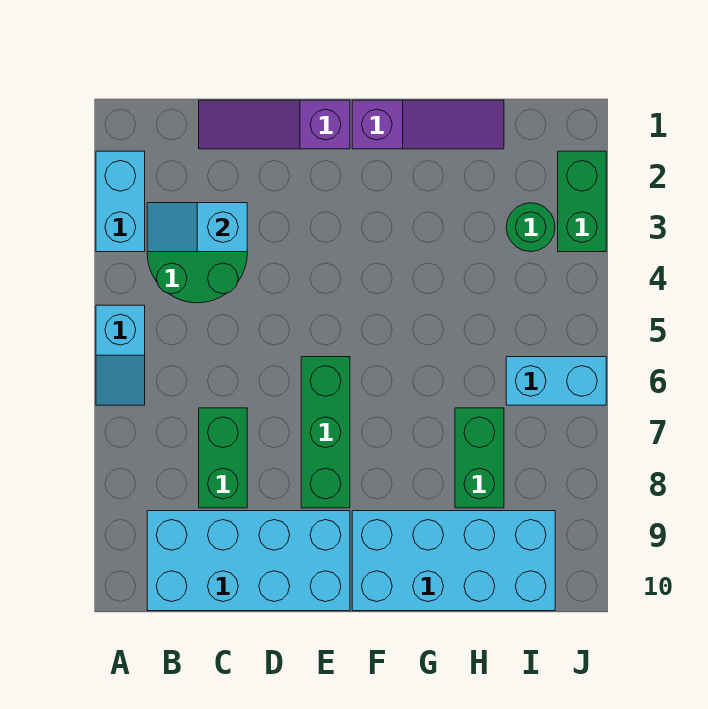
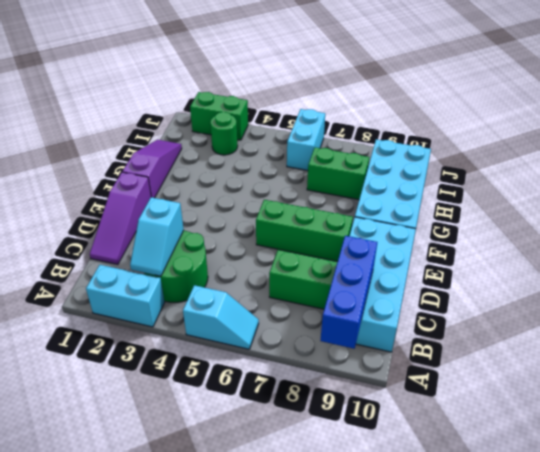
none -> blue brick A9:C9 level 2

